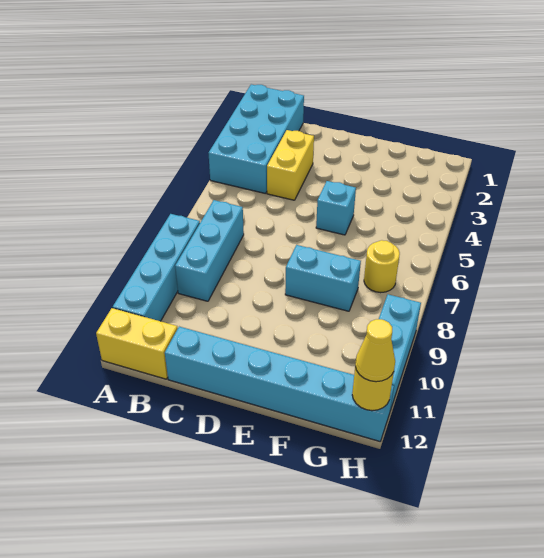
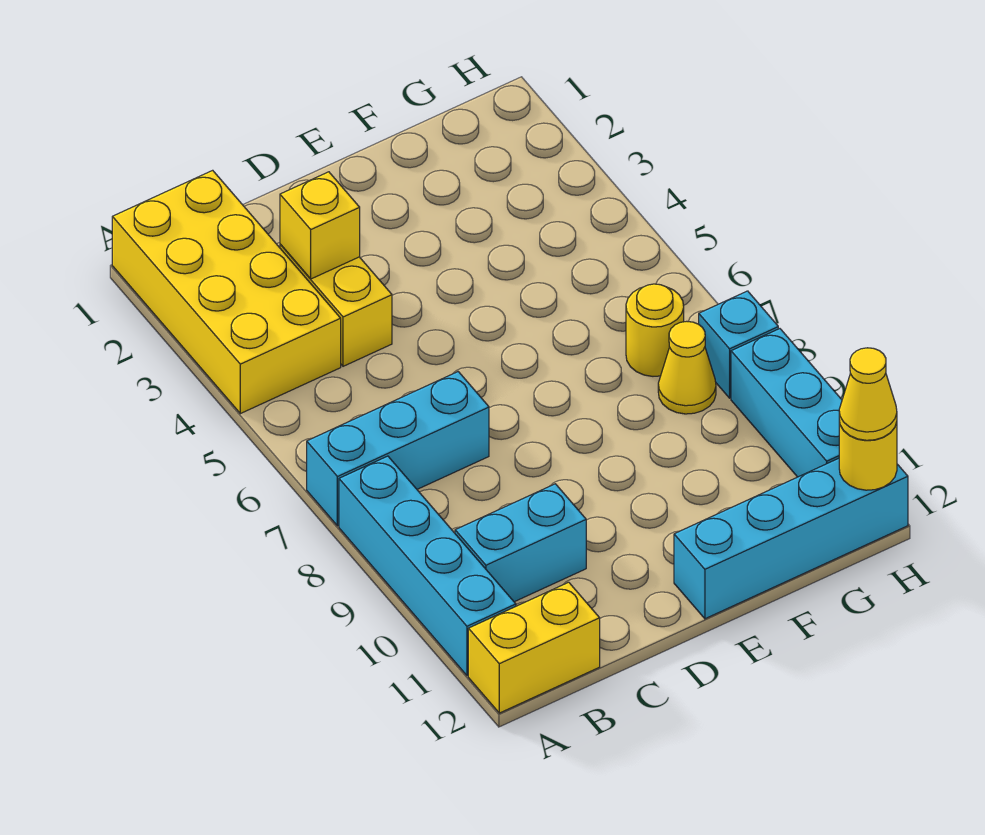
cyan brick A1:B4 level 1 -> yellow brick A1:B4 level 1
cyan brick B7:B9 level 1 -> cyan brick A7:C7 level 1
none -> yellow brick C3 level 2
cyan brick C12:H12 level 1 -> cyan brick E12:H12 level 1
cyan brick E5 level 1 -> cyan brick H8 level 1
cyan brick E8:F8 level 1 -> cyan brick B10:C10 level 1
none -> yellow cone G8 level 1

